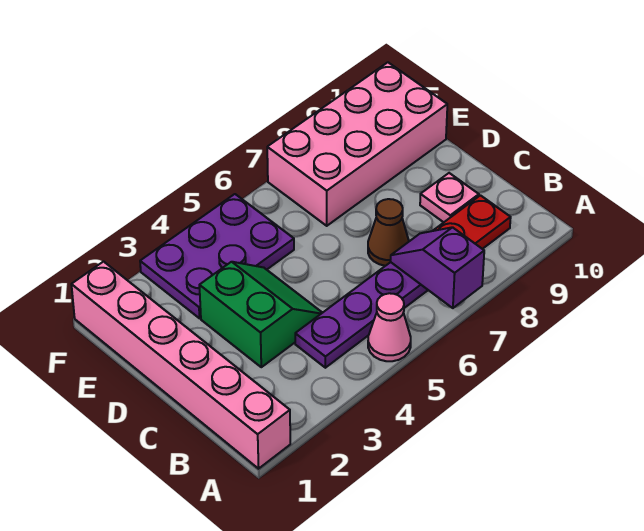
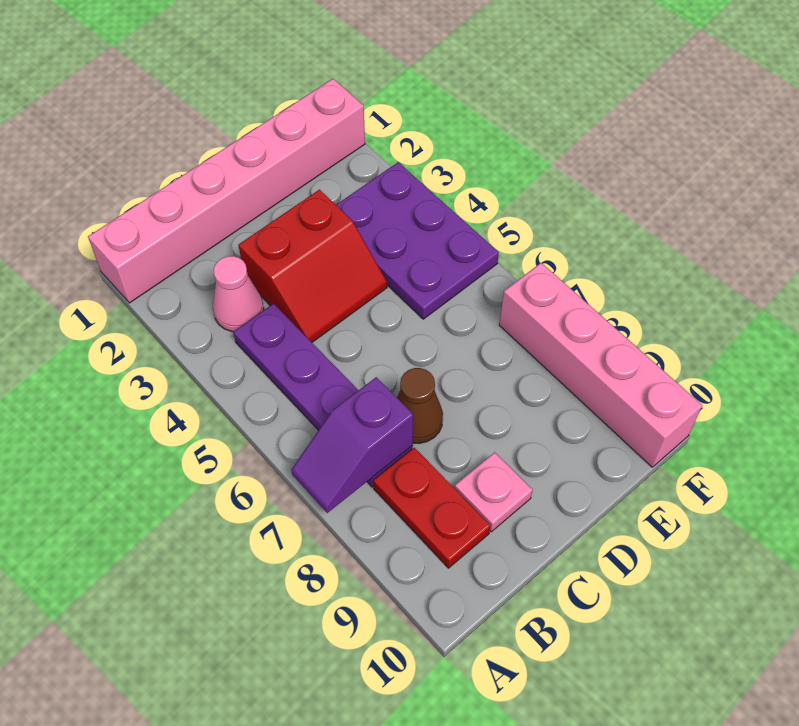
pink cone A5 level 1 -> pink cone B3 level 1
purple slope A7:B7 level 2 top A -> purple slope A7:B7 level 2 top B
green slope C3:D4 level 1 top 3 -> red slope C3:D4 level 1 top 3
pink brick E7:F10 level 1 -> pink brick F7:F10 level 1

